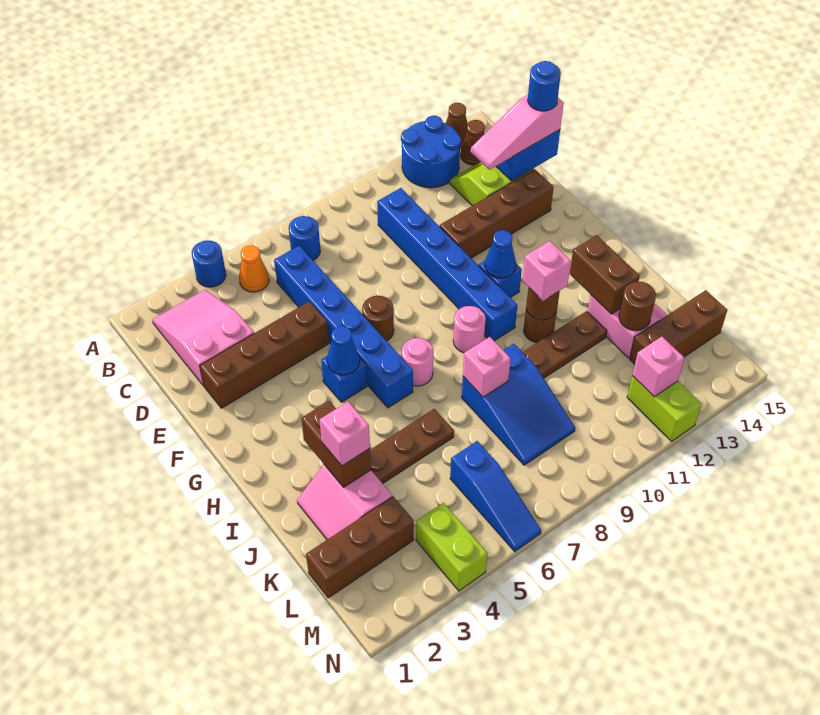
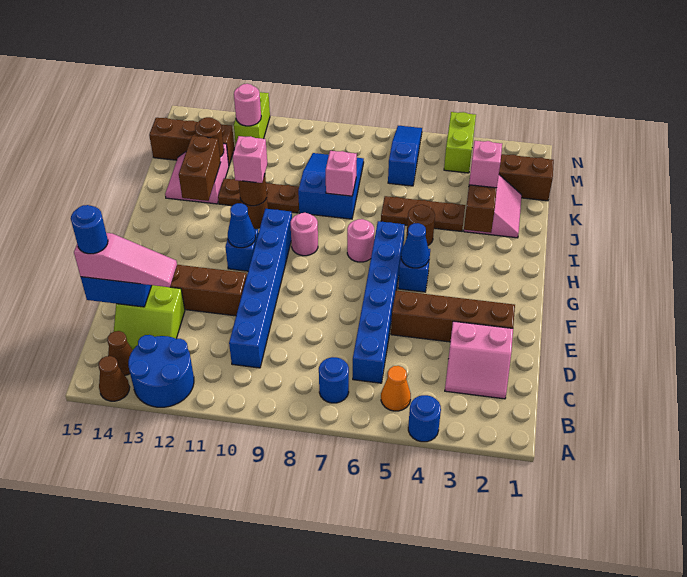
pink slope B2:D3 level 1 top D -> pink slope C2:D3 level 1 top D
brown round brick F7 level 1 -> brown round brick I5 level 1
pink brick M12 level 2 -> pink round brick M12 level 2

